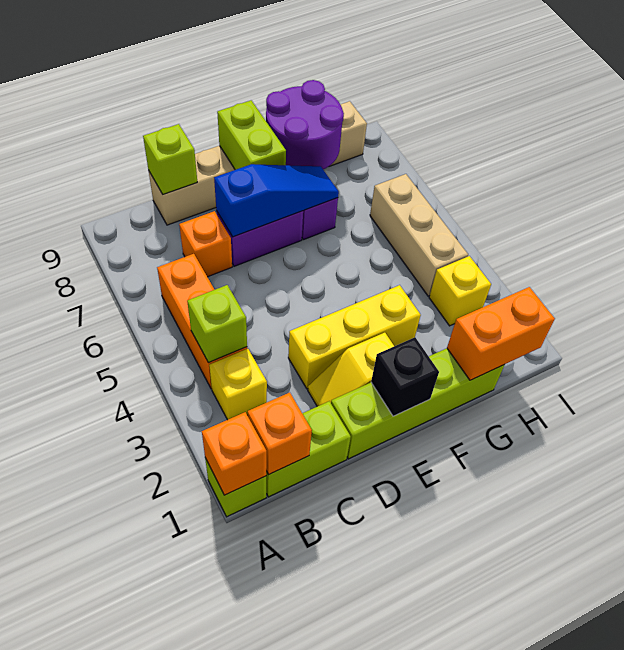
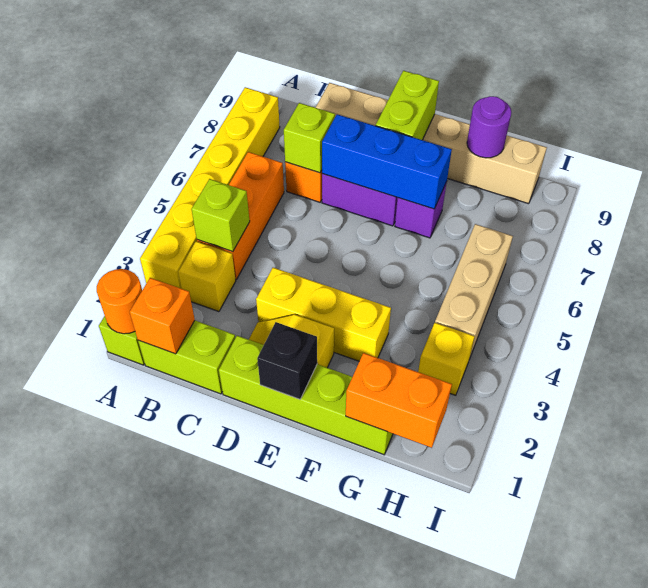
orange brick A1 level 2 -> orange round brick A1 level 2
none -> yellow brick A3:A8 level 1
lime brick C9 level 2 -> lime brick C7 level 2
blue slope D7:F7 level 2 top D -> blue brick D7:F7 level 2
purple round brick F8:G9 level 2 -> purple round brick G9 level 2

